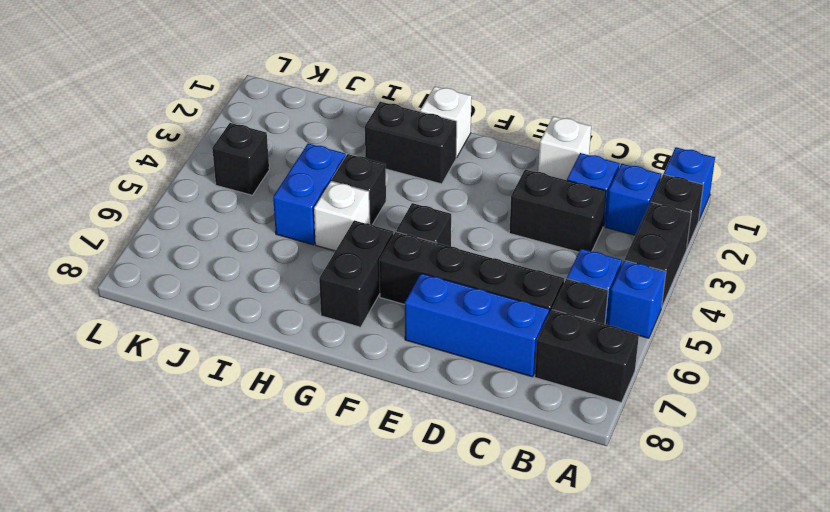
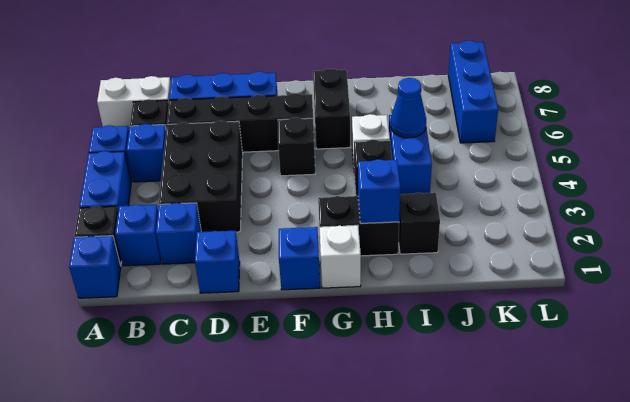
black brick A3:A4 level 1 -> blue brick A3:A4 level 1
black brick A7:B7 level 1 -> white brick A7:B7 level 1
black brick C3:D3 level 1 -> black brick C3:D5 level 1
white brick D1 level 1 -> blue brick D1 level 1
none -> blue brick F1 level 1
none -> blue brick H2 level 2
none -> blue cone I5 level 2
black brick K4 level 1 -> black brick I2 level 1
none -> blue brick K6:K8 level 1

